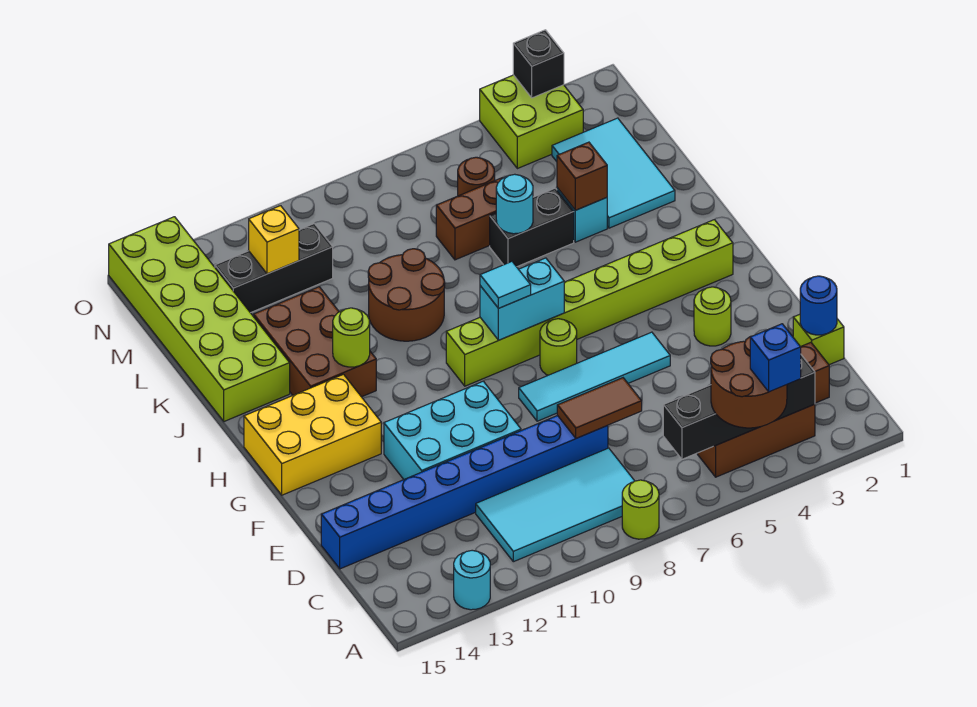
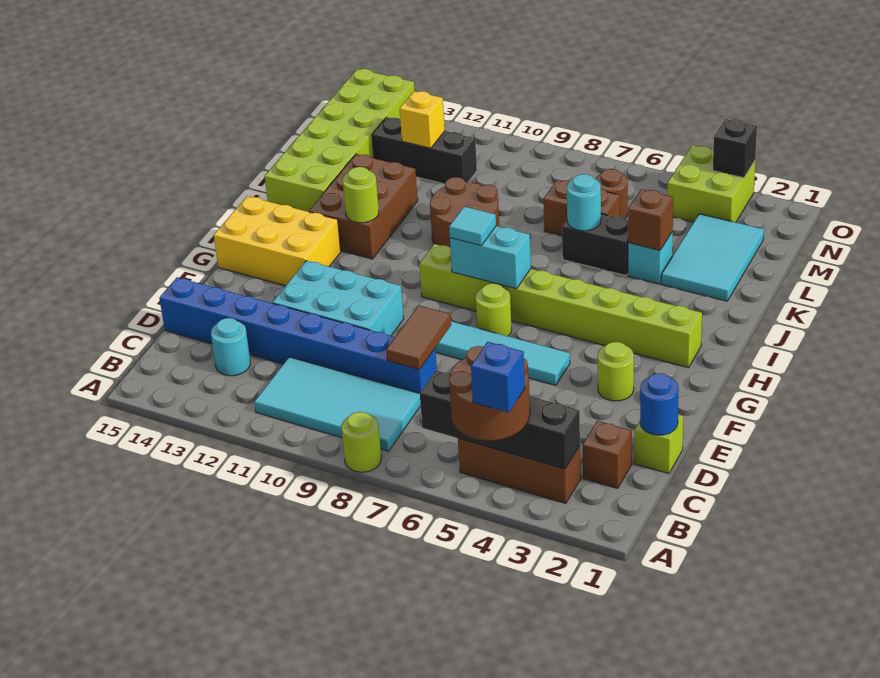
cyan round brick A13 level 1 -> cyan round brick C13 level 1
brown tile D7:D8 level 2 -> brown tile D8:E8 level 2

